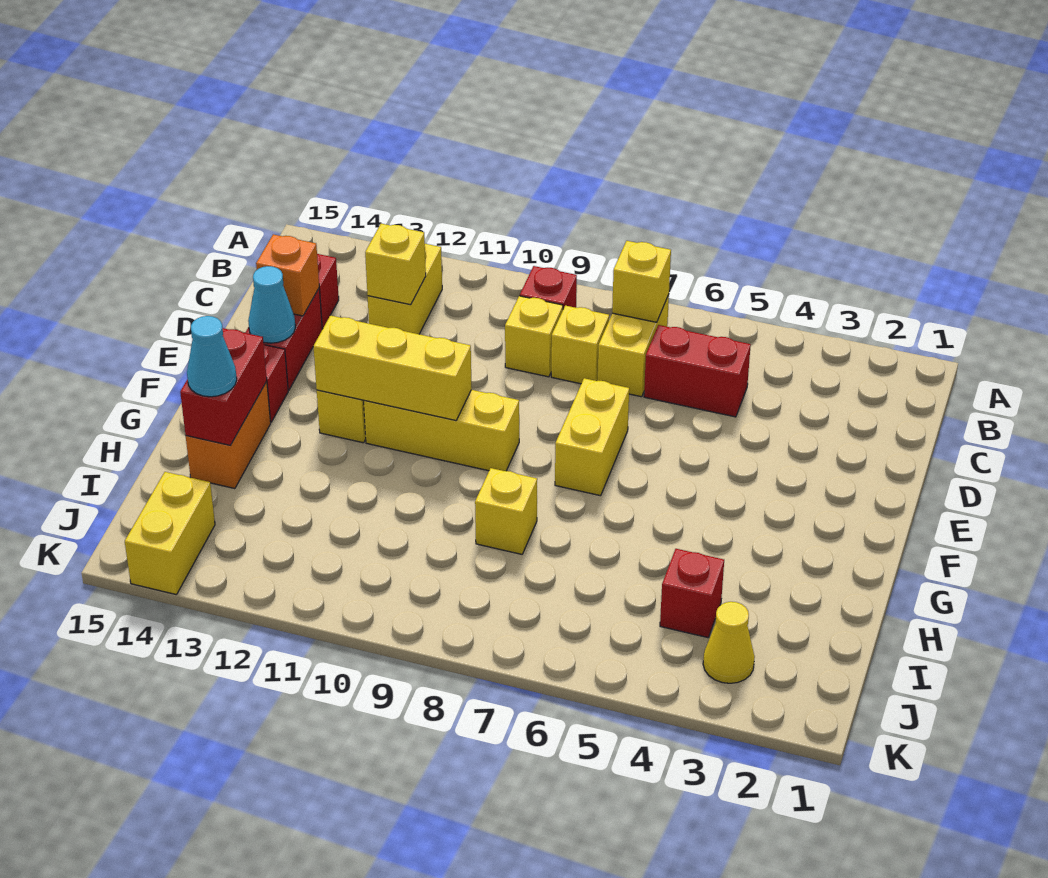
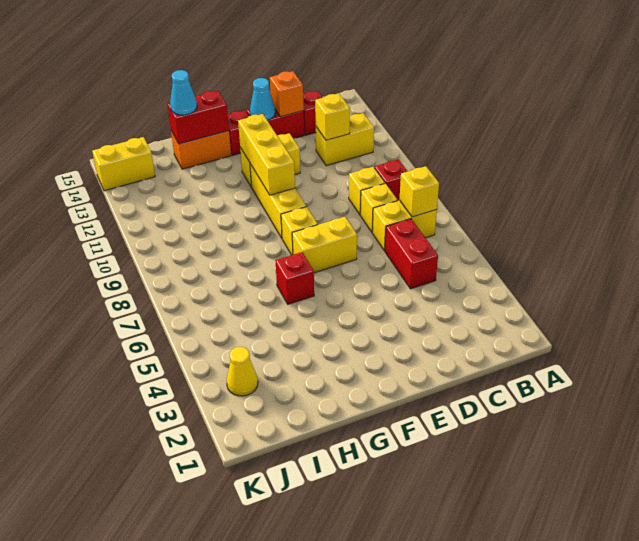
yellow brick H8 level 1 -> yellow brick F8 level 1
red brick I4 level 1 -> red brick G6 level 1

